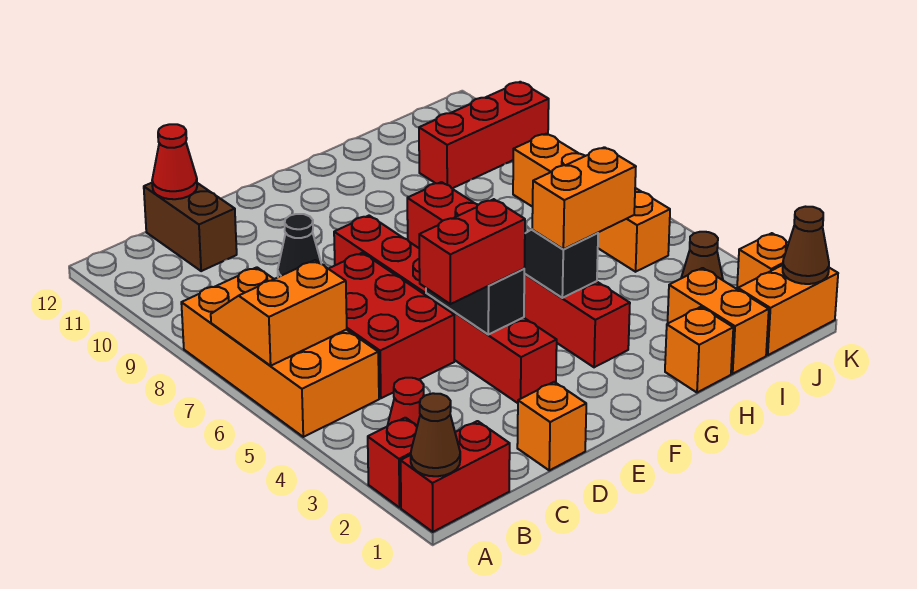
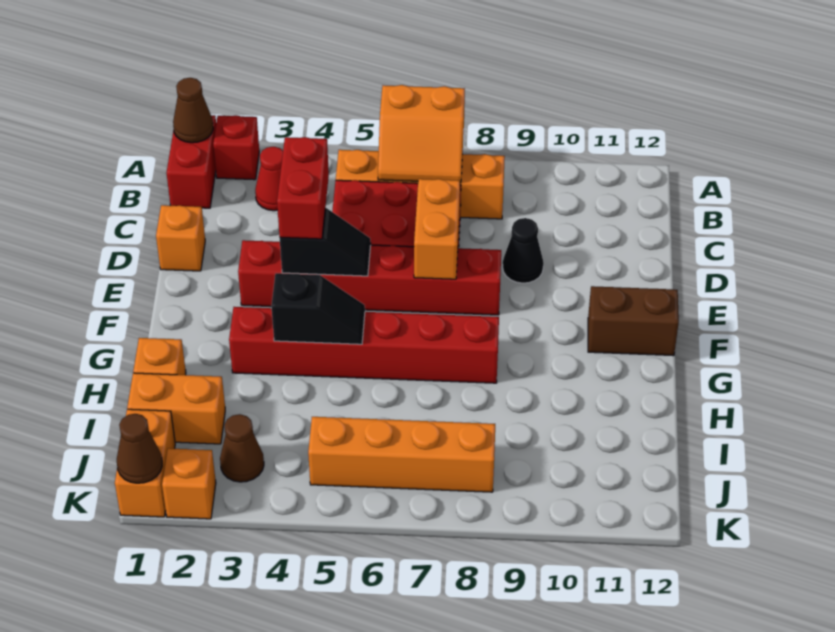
orange brick A5:B8 level 1 -> orange brick B5:B8 level 1
orange slope A6:B7 level 2 top 6 -> orange slope A6:B7 level 2 top A
brown brick C11:C12 level 1 -> brown brick F11:F12 level 1
red cone C12 level 2 -> none
orange brick G4:H4 level 3 -> orange brick D7:E7 level 2
red brick I10:K10 level 1 -> none

